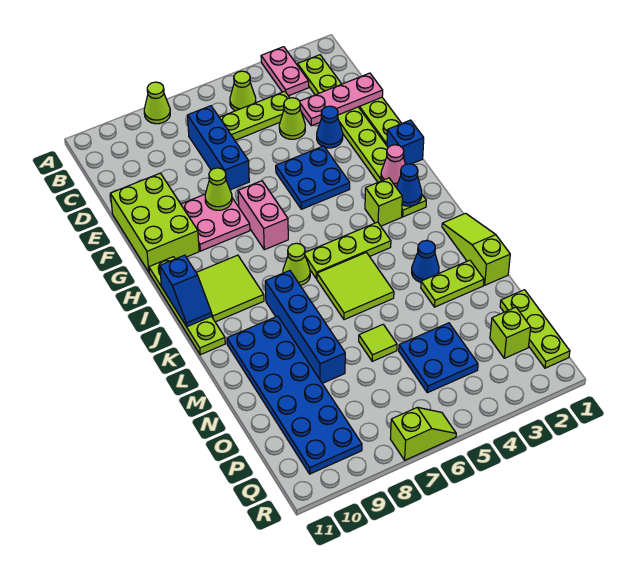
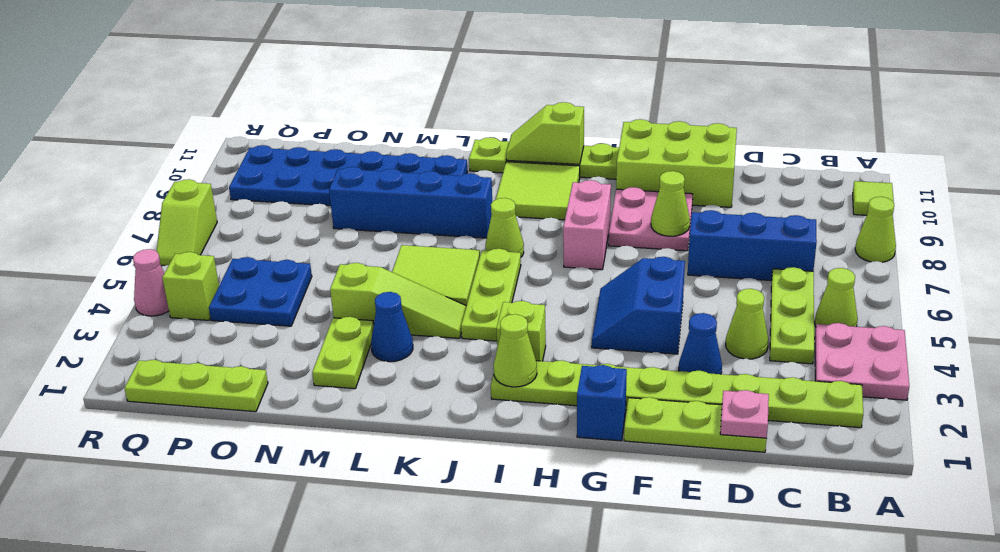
pink plate A3:B3 level 1 -> pink plate A3:B4 level 1
pink plate D1:D3 level 2 -> pink plate D1 level 2
blue plate F4:G5 level 1 -> blue slope F4:G5 level 1 top F
pink brick G7:H7 level 1 -> pink brick H7:H8 level 1
pink cone H2 level 2 -> pink cone R4 level 1
blue cone I2 level 2 -> lime cone I2 level 2
blue slope I11:J11 level 2 top I -> lime slope I11:J11 level 2 top I
lime slope K1:M1 level 1 top M -> lime slope K4:M4 level 1 top M
lime tile N6 level 1 -> lime tile A10 level 1
lime brick P2 level 1 -> lime brick Q4 level 1

